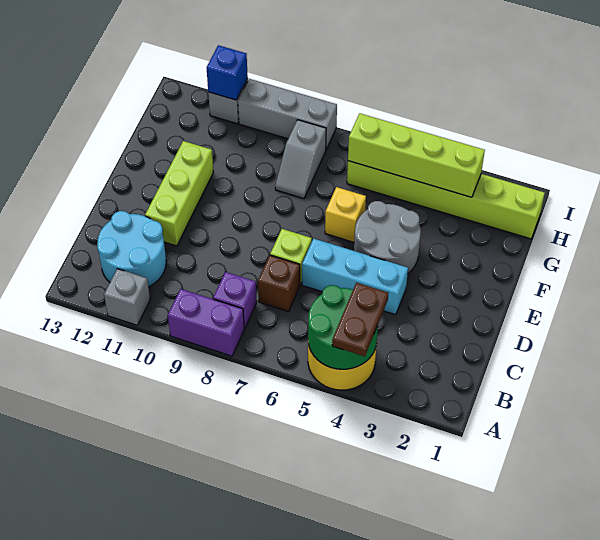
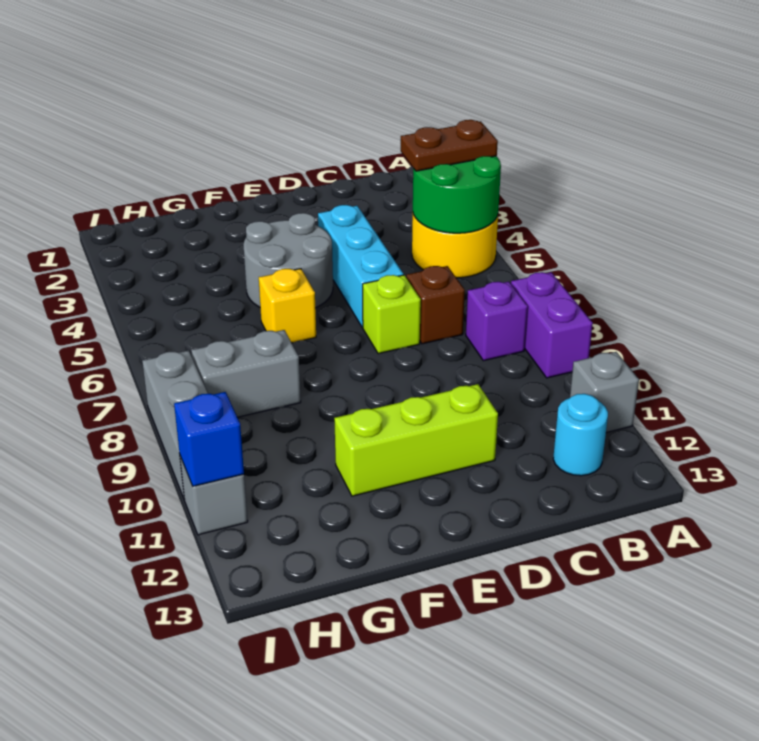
cyan round brick B11:C12 level 1 -> cyan round brick B12 level 1
grey slope G8:H8 level 1 top H -> grey brick G8:H8 level 1
lime brick H1:H6 level 1 -> none
lime brick H3:H6 level 2 -> none

